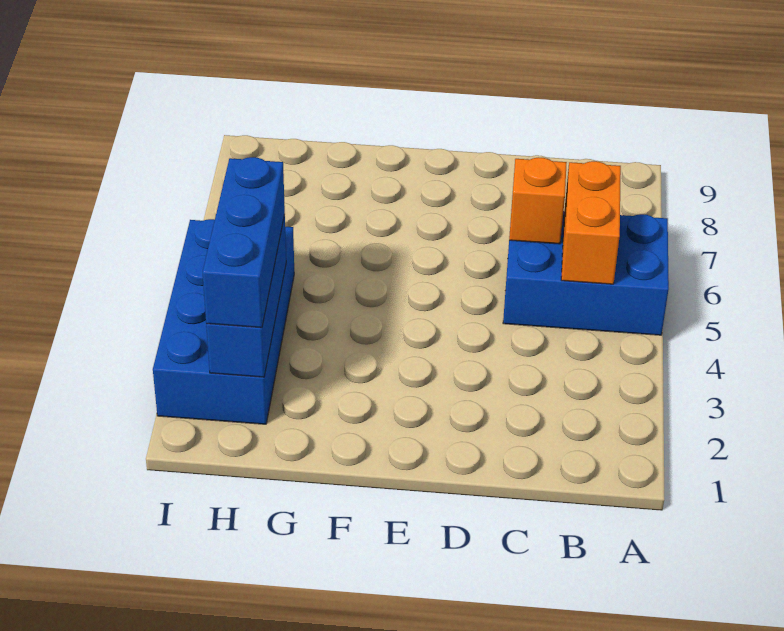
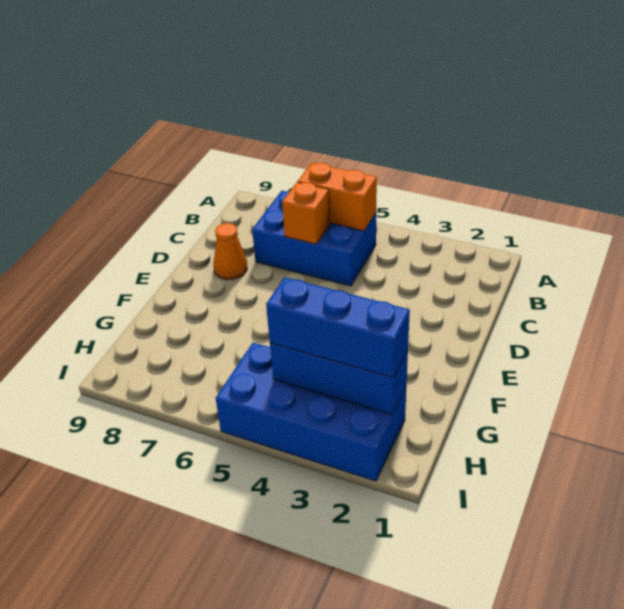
blue brick A5:C6 level 1 -> blue brick B5:C7 level 1
none -> orange cone D8 level 1

